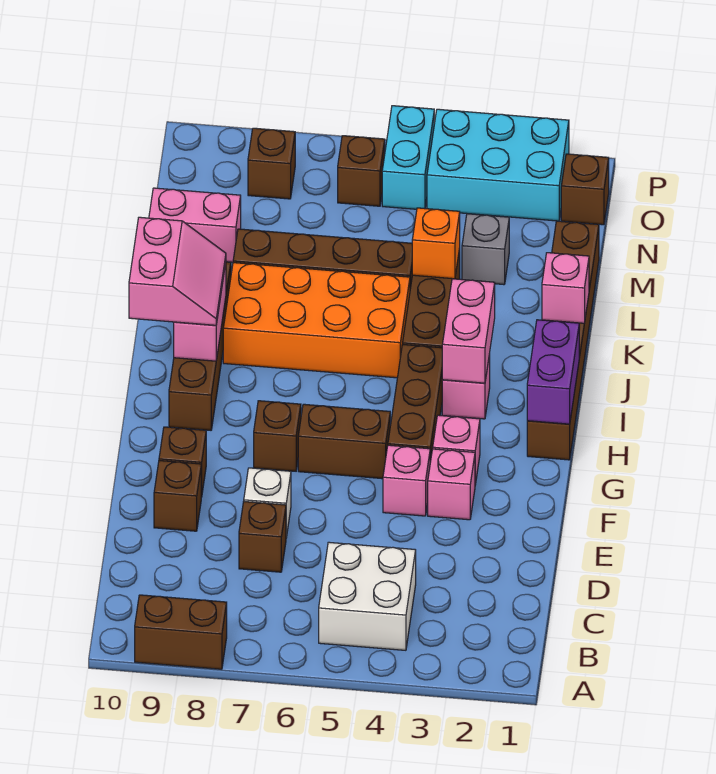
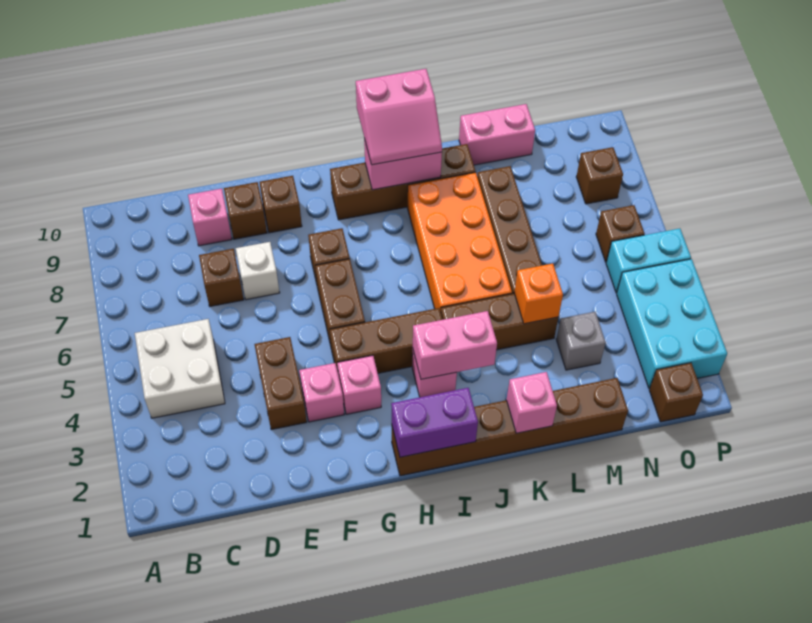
brown brick A8:A9 level 1 -> brown brick E3:E4 level 1
pink brick F4 level 1 -> pink brick D9 level 1
pink brick M9:M10 level 1 -> pink brick L10:M10 level 1

